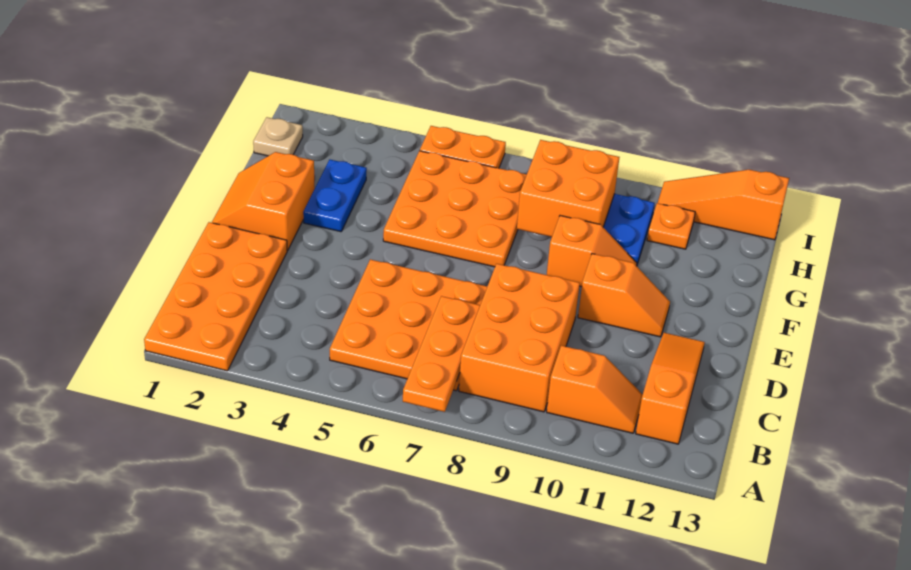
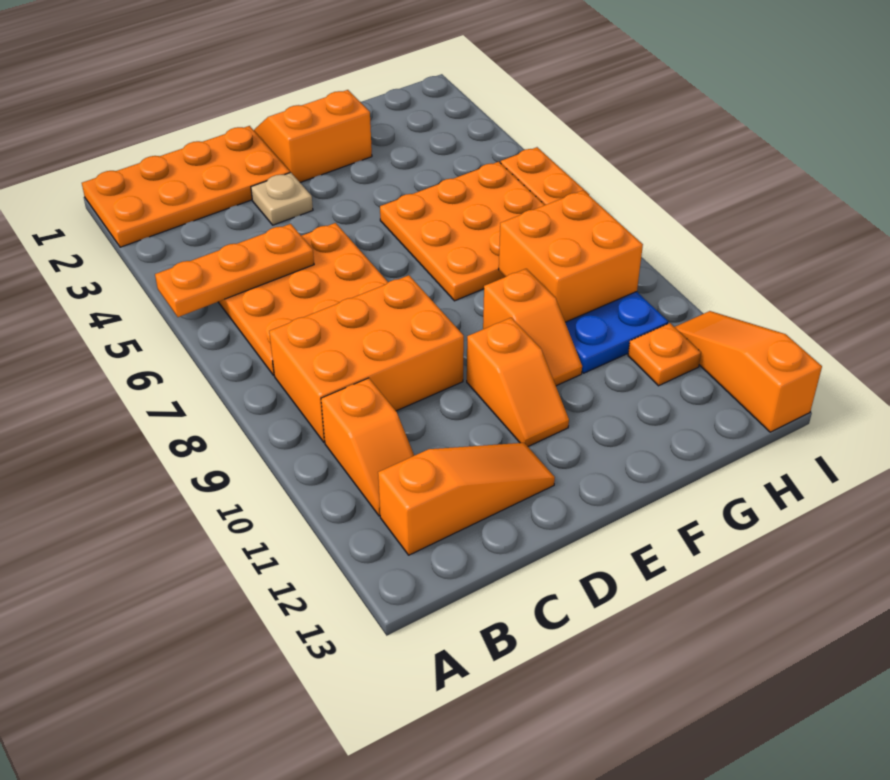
orange plate A7:C7 level 2 -> orange plate A5:C5 level 2
blue plate F3:G3 level 1 -> none
tan plate H1 level 1 -> tan plate D3 level 1

